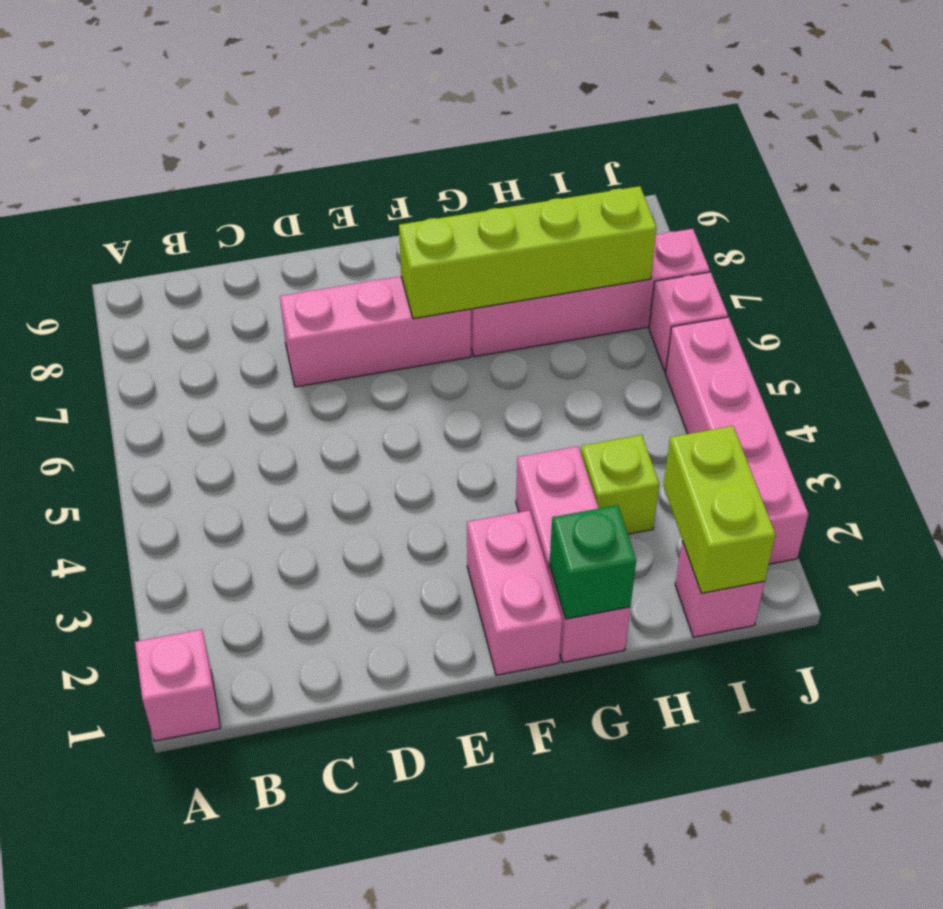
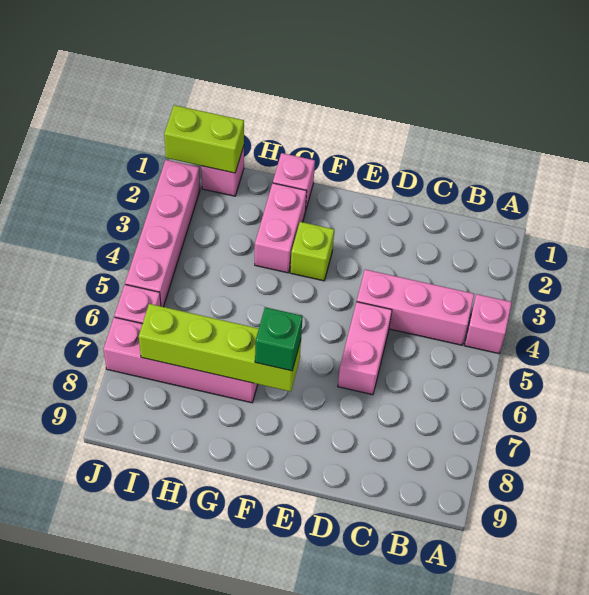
pink brick A1 level 1 -> pink brick A4 level 1
pink brick D7:F7 level 1 -> pink brick B4:D4 level 1
pink brick F1:F2 level 1 -> pink brick D5:D6 level 1
green brick G1 level 2 -> green brick F7 level 3
lime brick H3 level 1 -> lime brick F3 level 1
lime brick I1:I2 level 2 -> lime brick I1:J1 level 2

